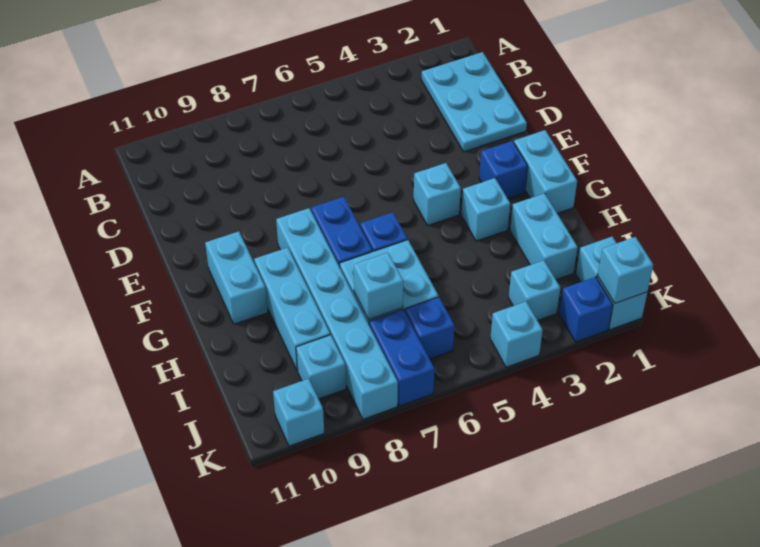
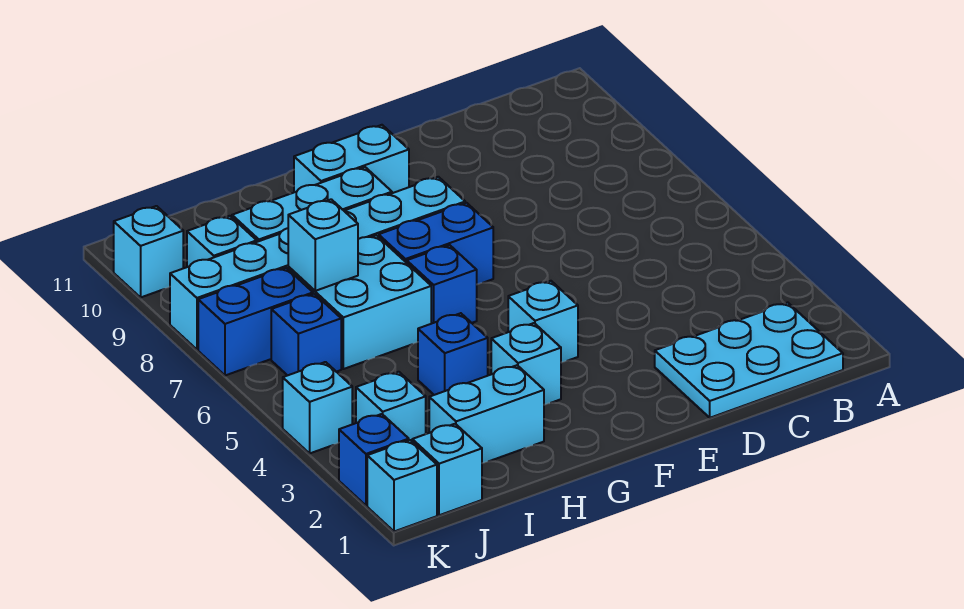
cyan brick F1:G1 level 1 -> none
blue brick F2 level 1 -> blue brick H4 level 1
cyan brick K1 level 2 -> none

